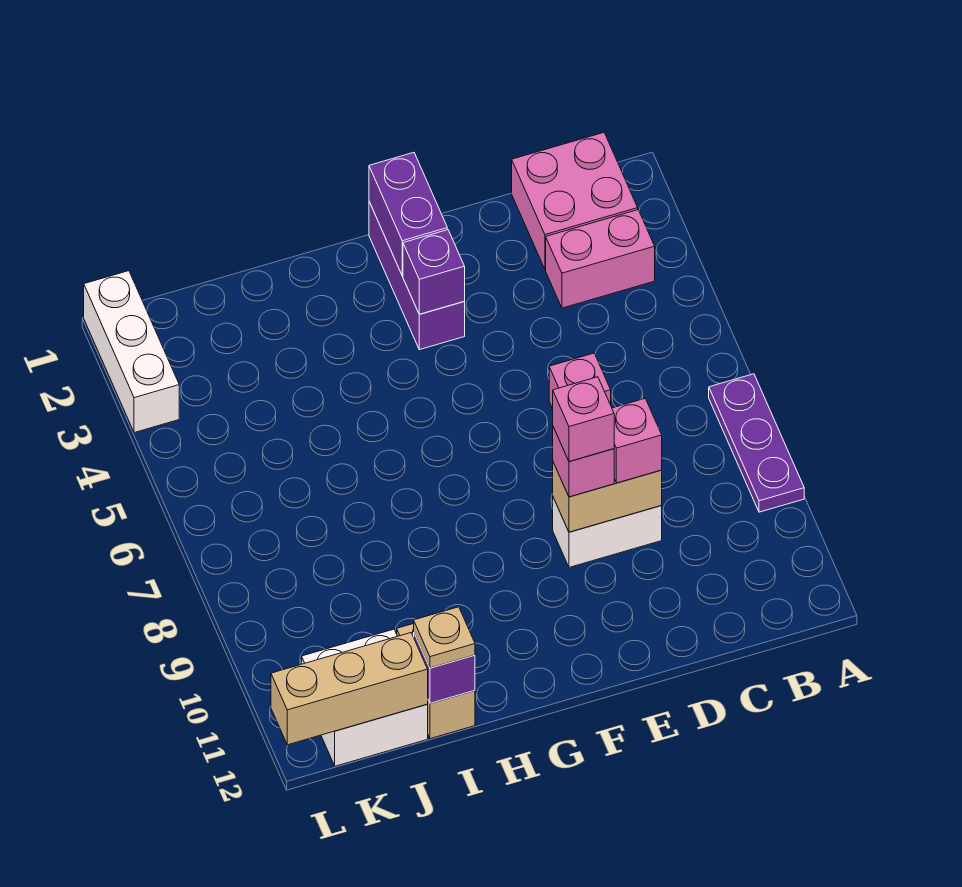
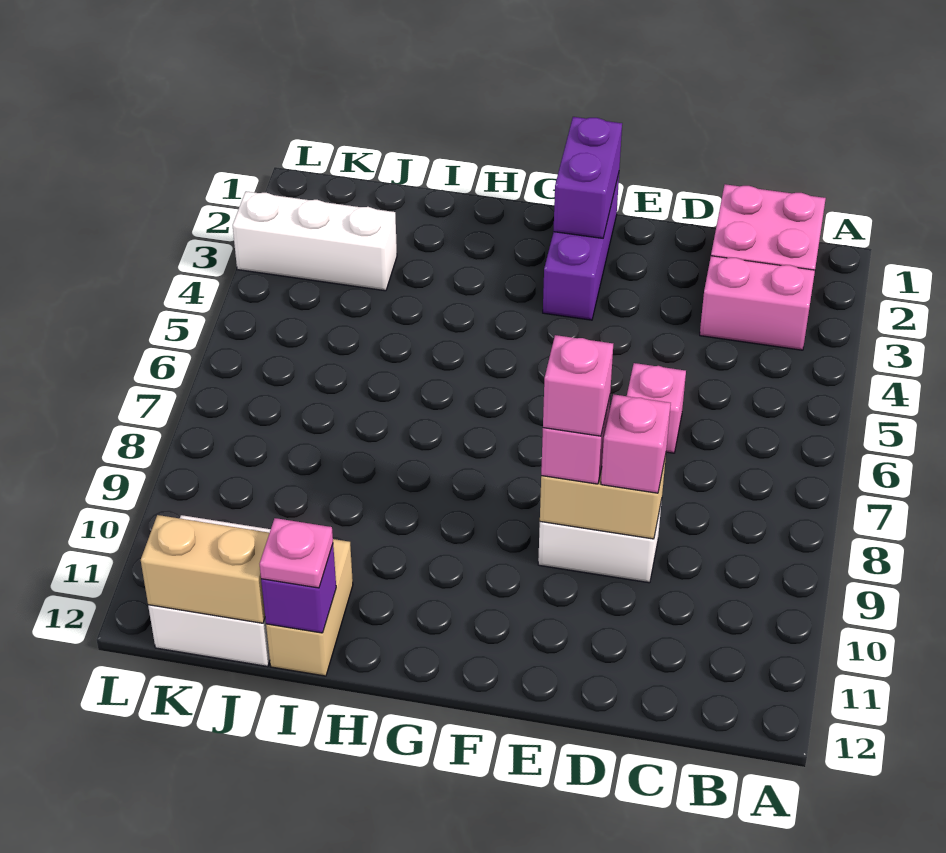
purple plate A7:A9 level 1 -> none
purple brick F3 level 2 -> none
tan plate I12 level 3 -> pink plate I12 level 3
tan brick J12:L12 level 2 -> tan brick J12:K12 level 2
white brick L1:L3 level 1 -> white brick J3:L3 level 1

